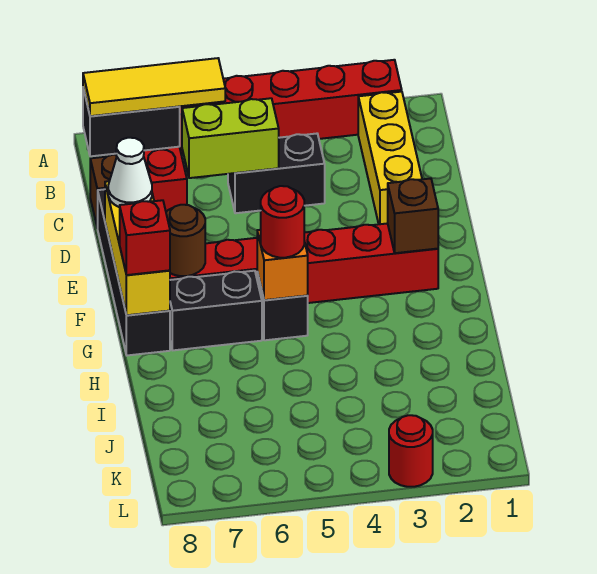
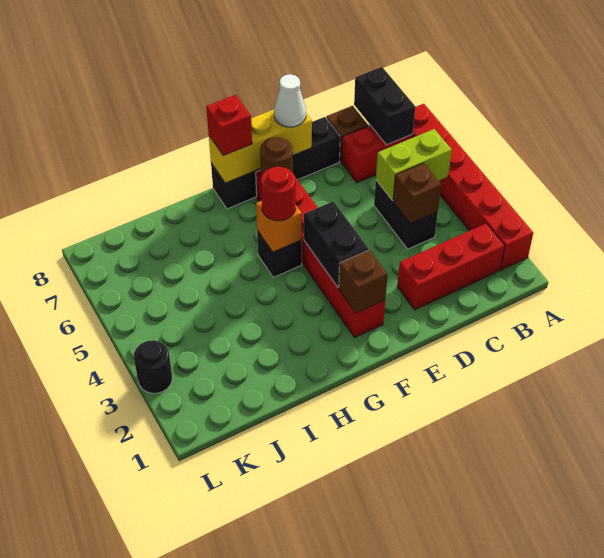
yellow brick B2:D2 level 1 -> red brick B2:D2 level 1
yellow tile B6:B8 level 3 -> none
none -> brown brick C4 level 2
lime brick C5:C6 level 2 -> lime brick B5:C5 level 2
black brick G6:G7 level 1 -> black brick F3:F4 level 2
red round brick L3 level 1 -> black round brick L3 level 1

